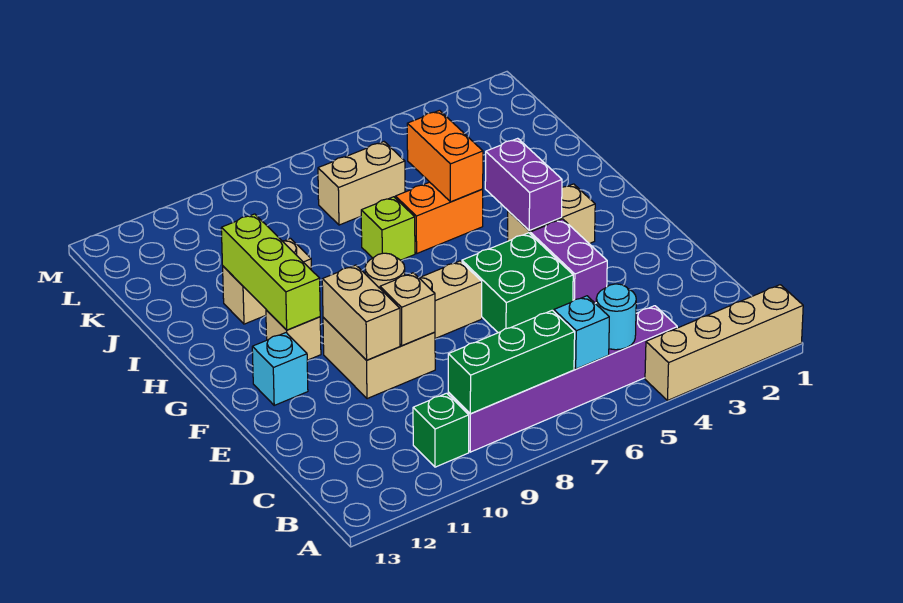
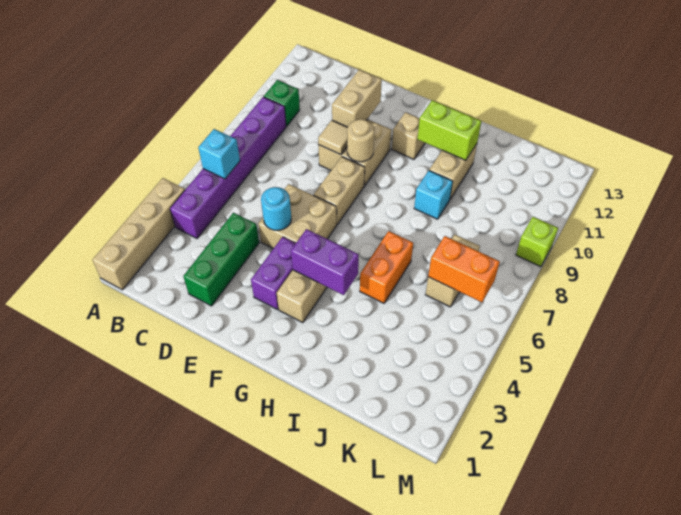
cyan round brick B5 level 2 -> cyan round brick E5 level 2
green brick B7:B9 level 2 -> green brick D2:D4 level 1
purple brick E4:F4 level 1 -> purple brick F3:F4 level 1
green brick E5:F6 level 1 -> tan brick E5:F6 level 1
tan brick E9 level 2 -> tan tile E9 level 2
tan brick E10:F10 level 2 -> tan brick E10:E11 level 2
cyan brick F12 level 1 -> cyan brick I9 level 1
lime brick G11:I11 level 2 -> lime brick H11:I11 level 2
orange brick I5:J5 level 2 -> orange brick K6:L6 level 2
lime brick I7 level 1 -> lime brick M9 level 1

